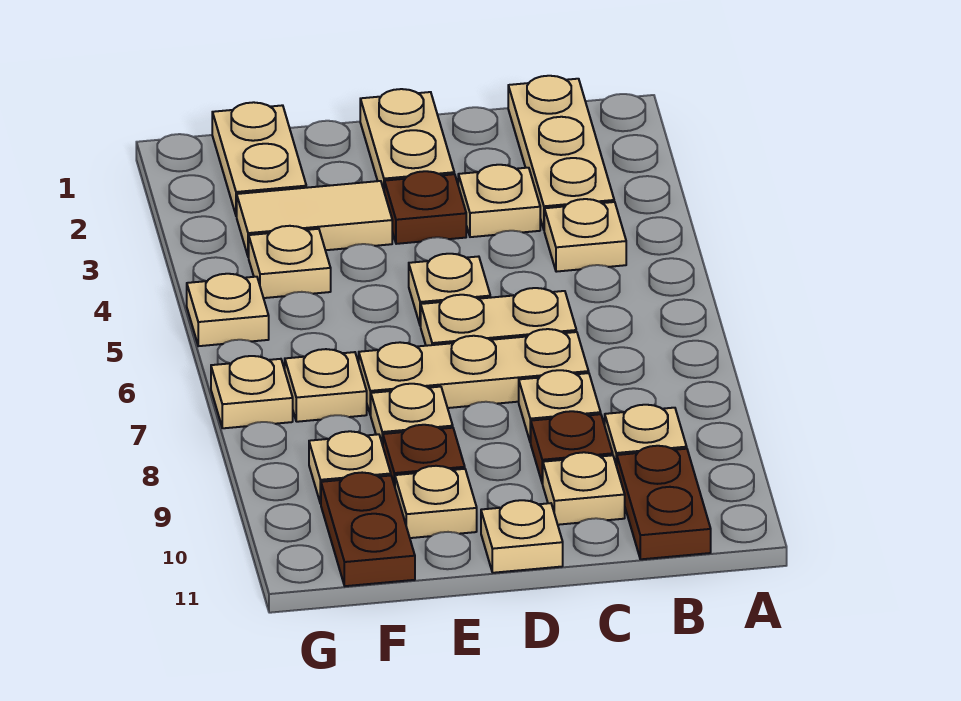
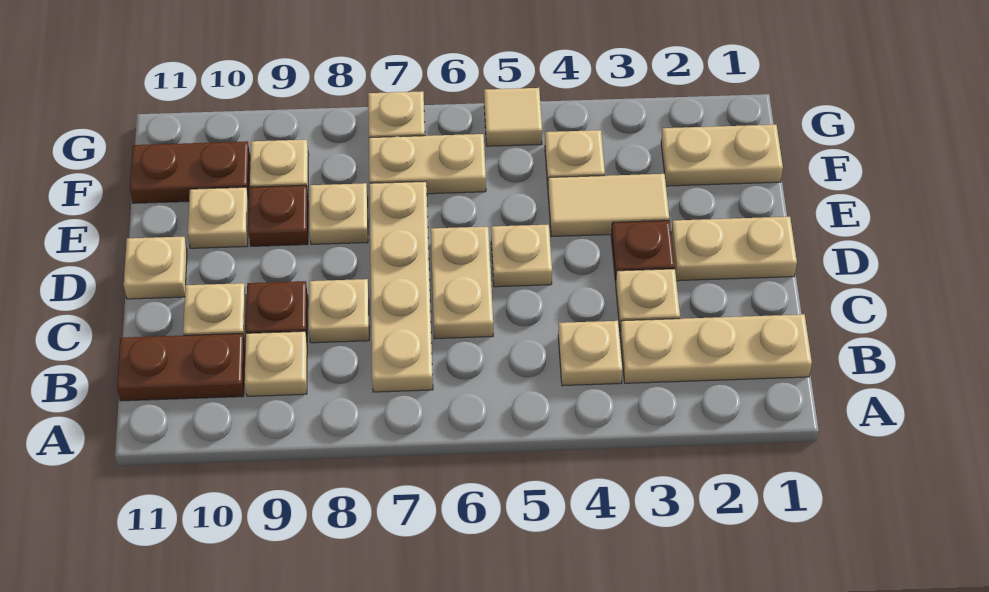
tan plate C7:E7 level 1 -> tan plate B7:E7 level 1
tan tile E3:F3 level 1 -> tan tile E3:E4 level 1
tan plate F7 level 1 -> tan plate F6:F7 level 1
tan plate G5 level 1 -> tan tile G5 level 1

